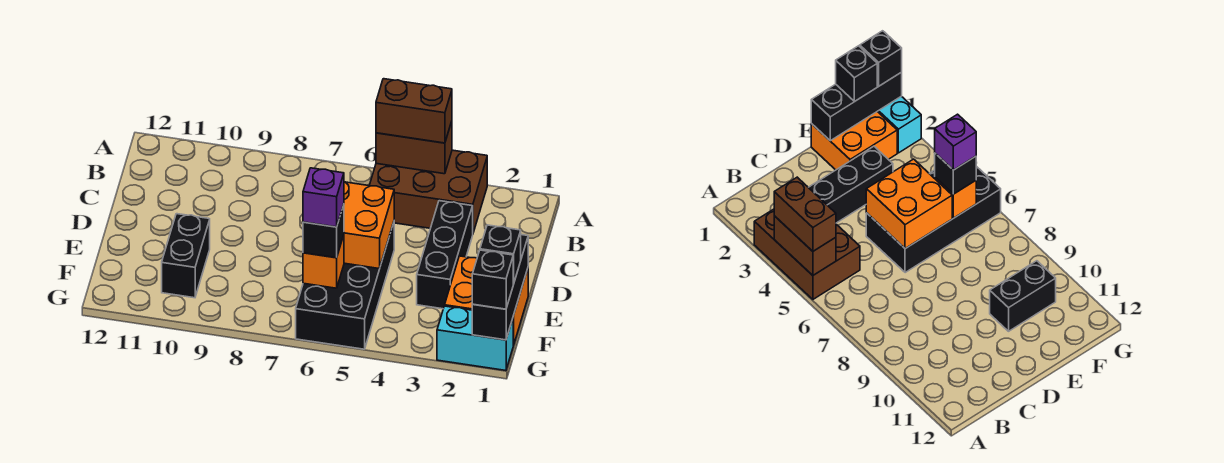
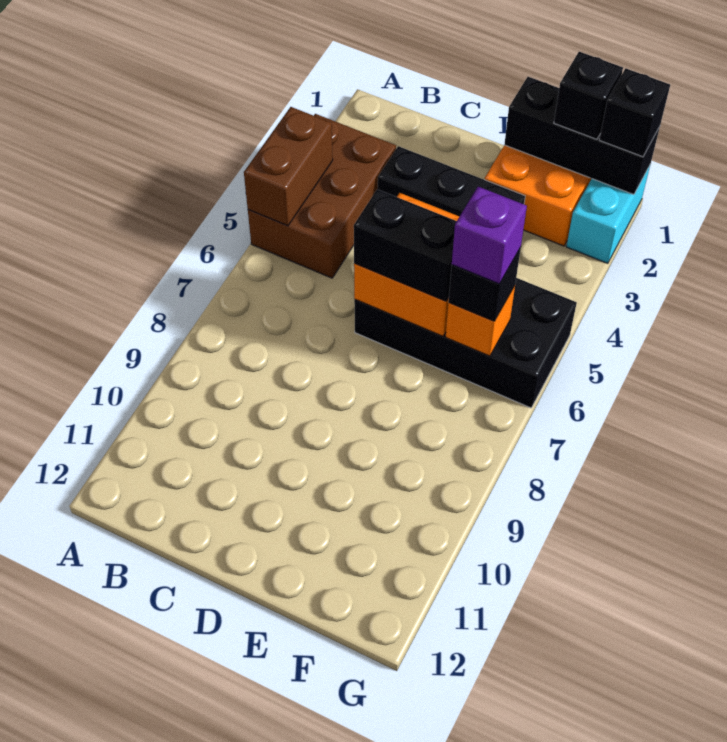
brown brick A4:A5 level 3 -> none
black brick E10:F10 level 1 -> black brick D6:E6 level 3

